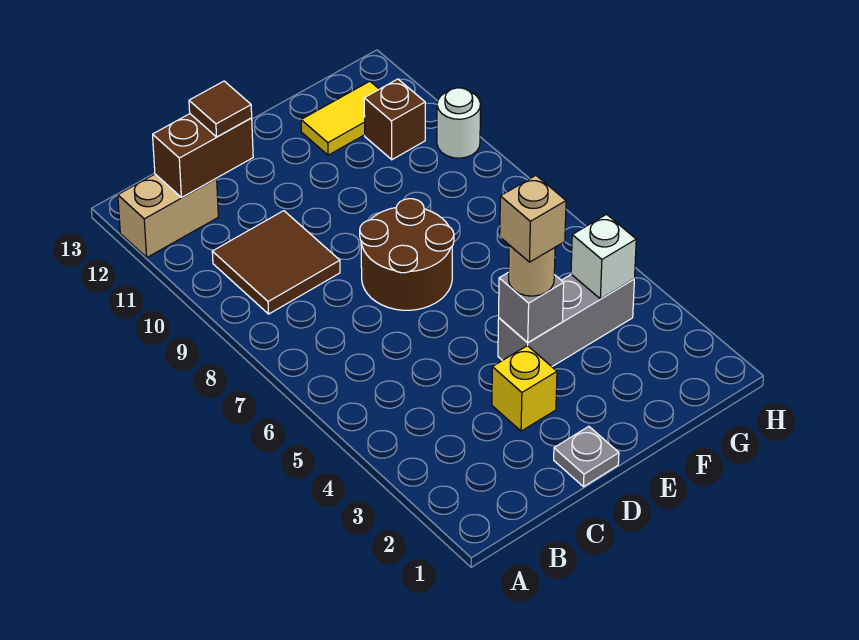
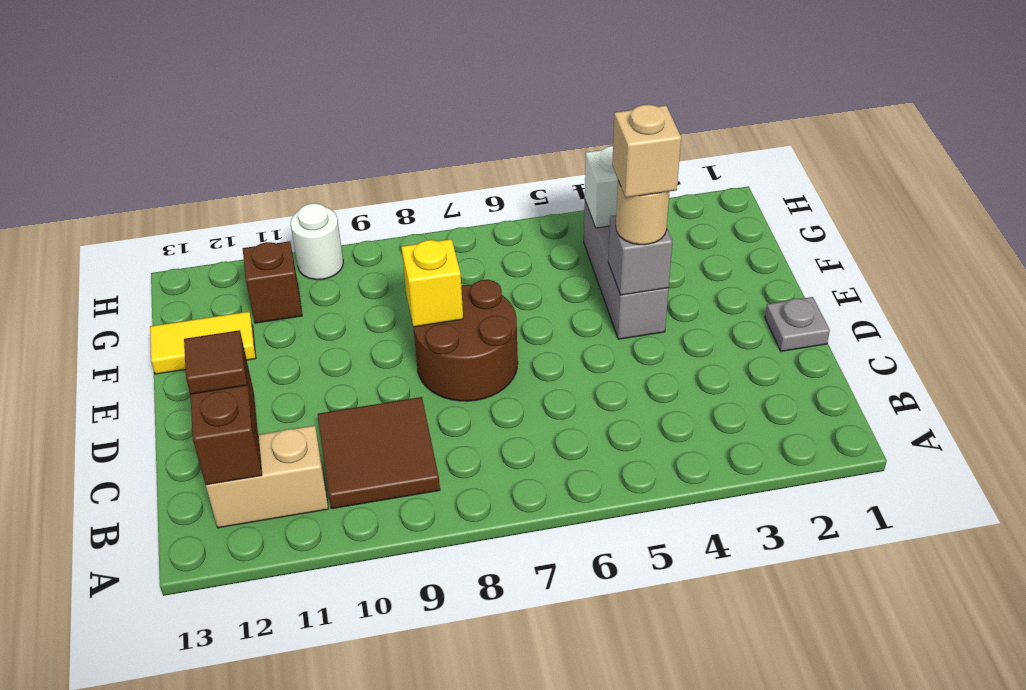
tan brick A12:B12 level 1 -> tan brick B11:B12 level 1
yellow brick D3 level 1 -> yellow brick E8 level 2
yellow tile F12:G12 level 1 -> yellow tile F12:F13 level 1

